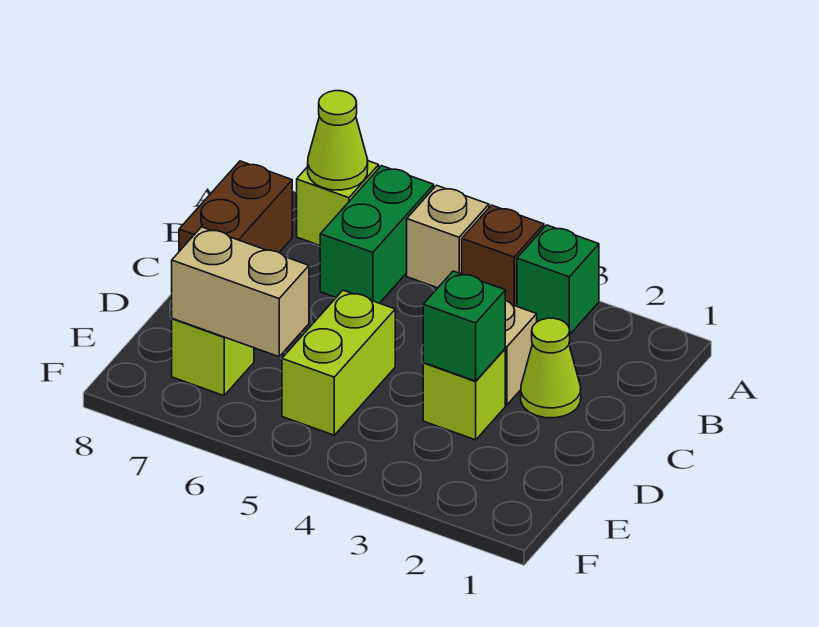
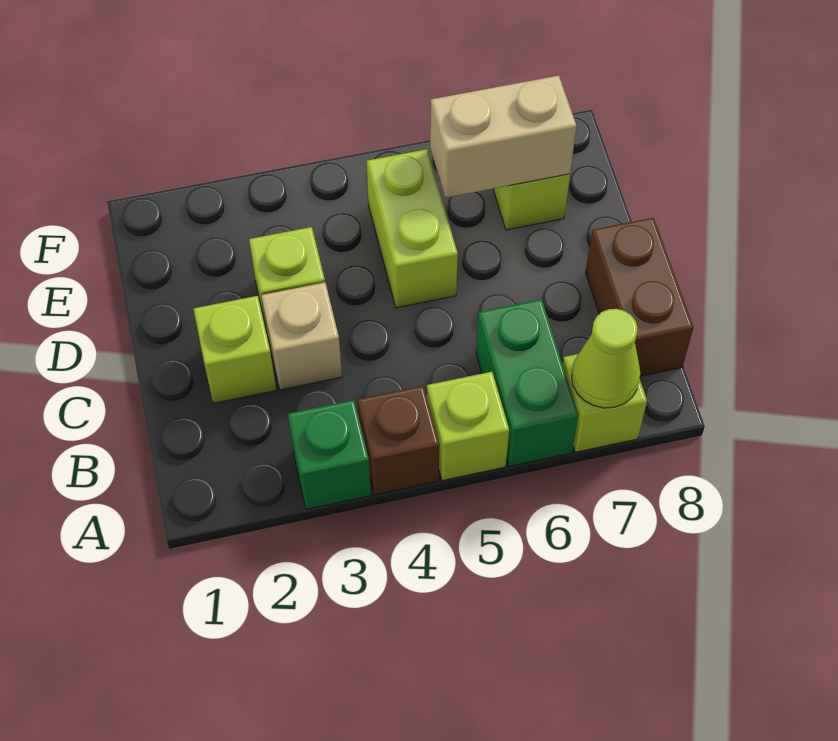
tan brick A5 level 1 -> lime brick A5 level 1
lime cone C2 level 1 -> lime brick C2 level 1
green brick D3 level 2 -> none

